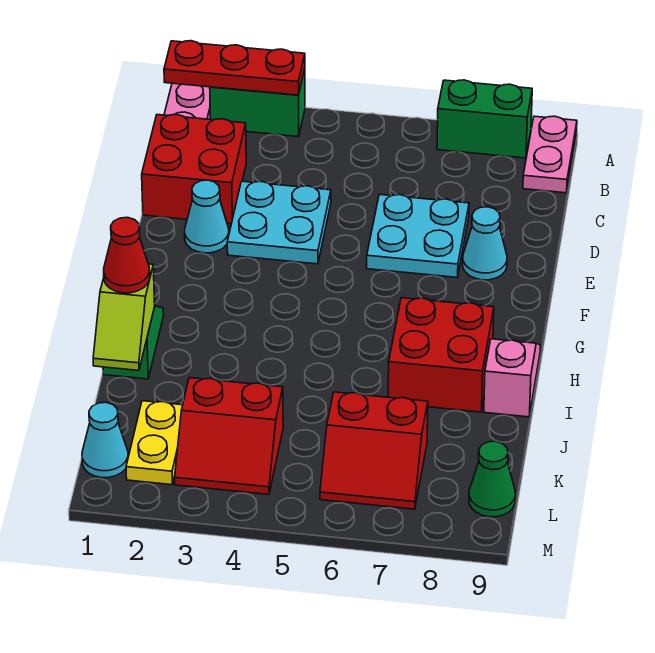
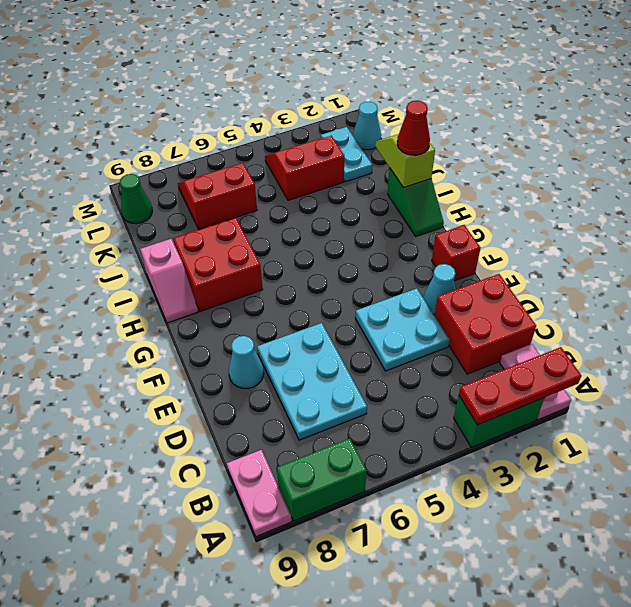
cyan plate D6:E7 level 1 -> cyan plate C6:E7 level 1
none -> red brick F1 level 1
yellow plate K2:L2 level 1 -> cyan plate K2:L2 level 1

